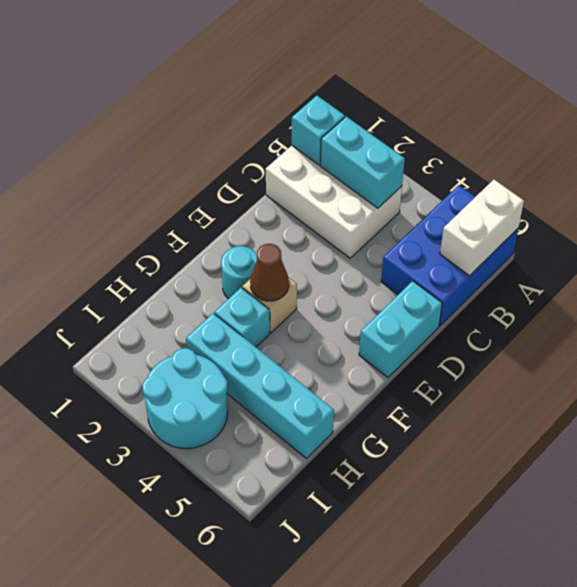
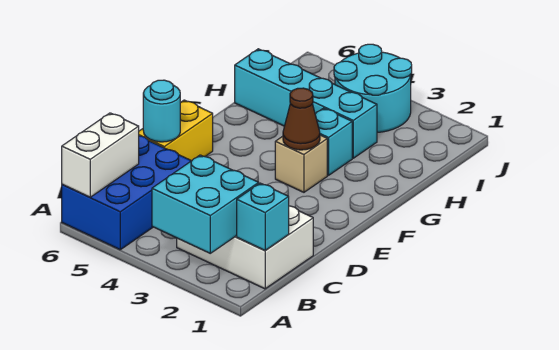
cyan brick B2:B3 level 2 -> cyan brick A2:B3 level 2
cyan brick D6:E6 level 1 -> yellow brick D6:E6 level 1
cyan round brick F2 level 1 -> cyan round brick D6 level 2

